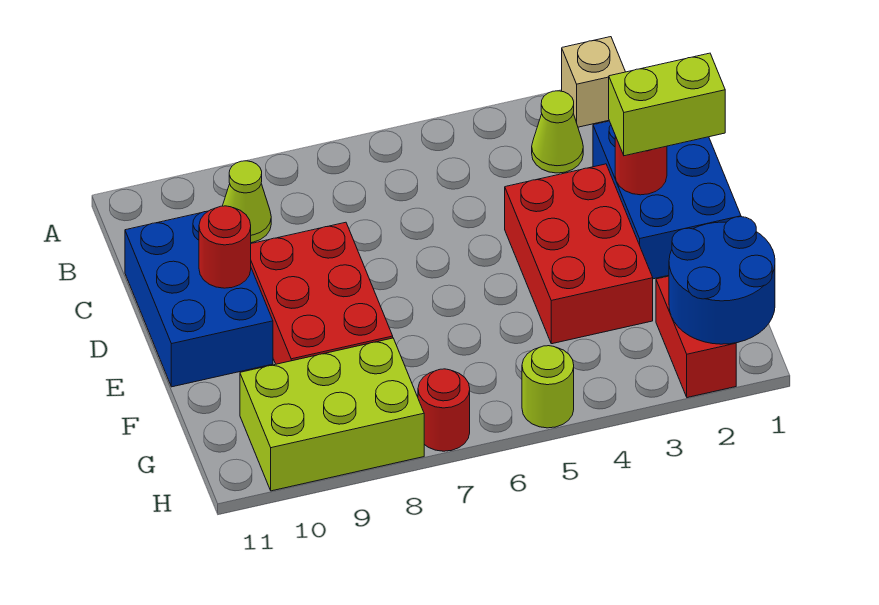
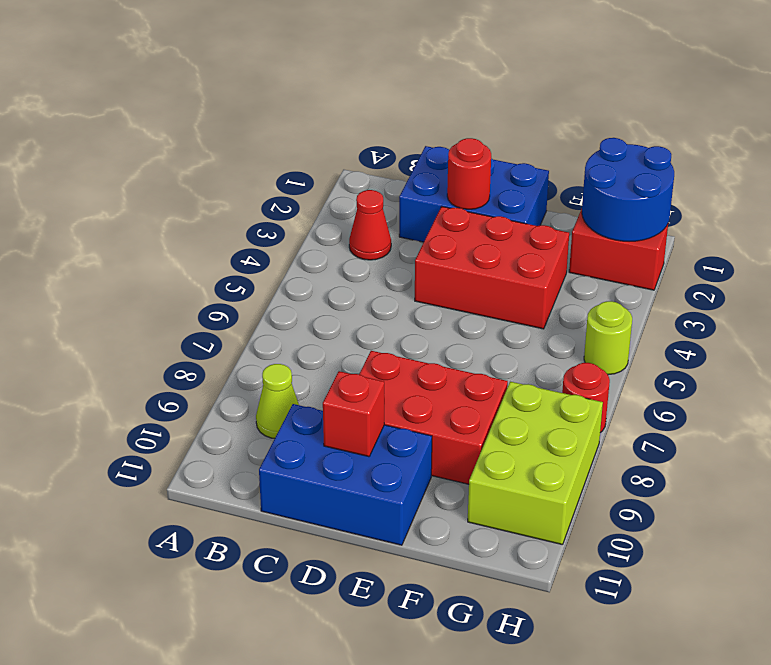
tan brick A2 level 1 -> none
lime cone B3 level 1 -> red cone B3 level 1
lime brick D1:D2 level 3 -> none
red round brick D10 level 2 -> red brick D10 level 2

